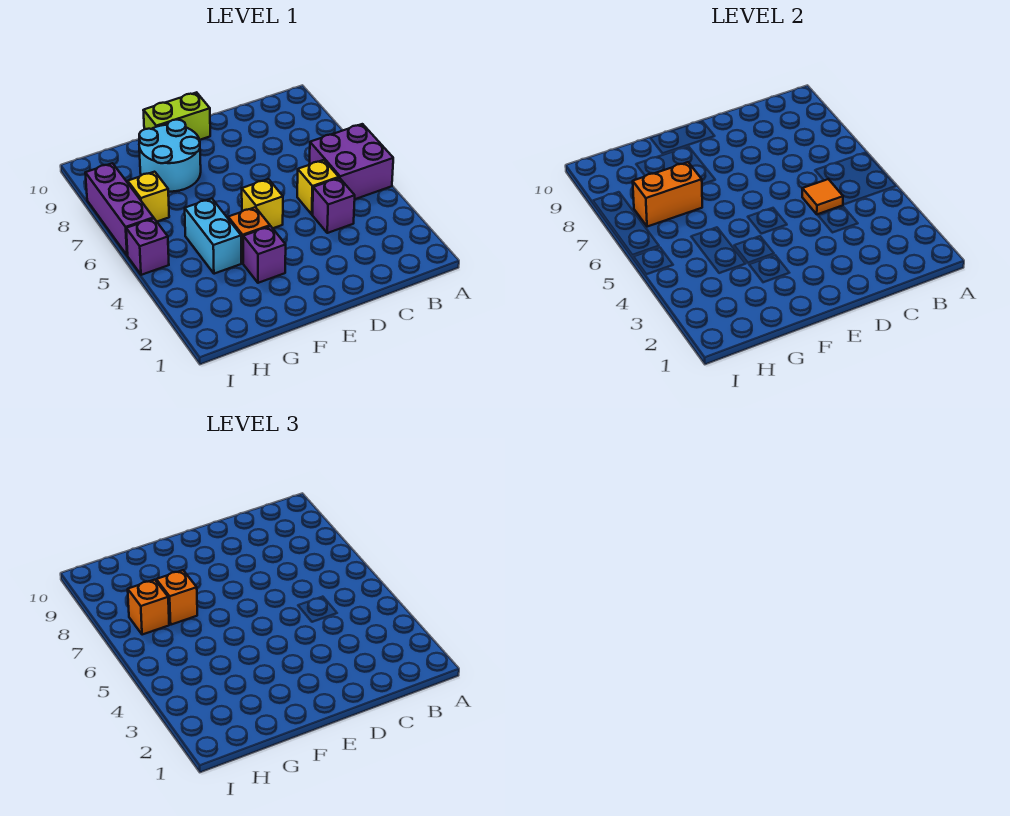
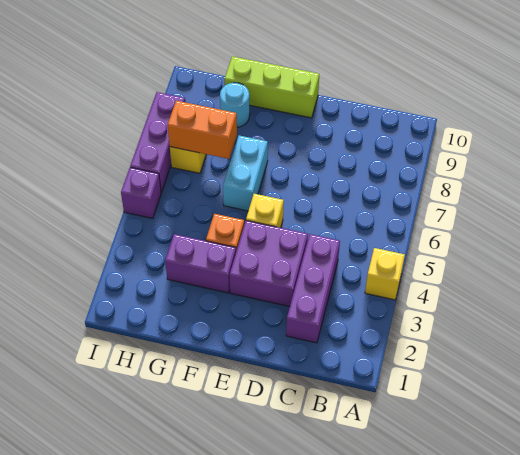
purple brick A5:B6 level 1 -> purple brick D3:E4 level 1
purple brick C4 level 1 -> purple brick C2:C4 level 1
yellow brick C5 level 1 -> yellow brick A4 level 1
orange tile C5 level 2 -> none
lime brick E10:F10 level 1 -> lime brick E10:G10 level 1
purple brick F3 level 1 -> purple brick F3:G3 level 1
cyan round brick F8:G9 level 1 -> cyan round brick G9 level 1
cyan brick G4:G5 level 1 -> cyan brick F6:F7 level 1
orange brick G7 level 3 -> none
orange brick H7 level 3 -> none

